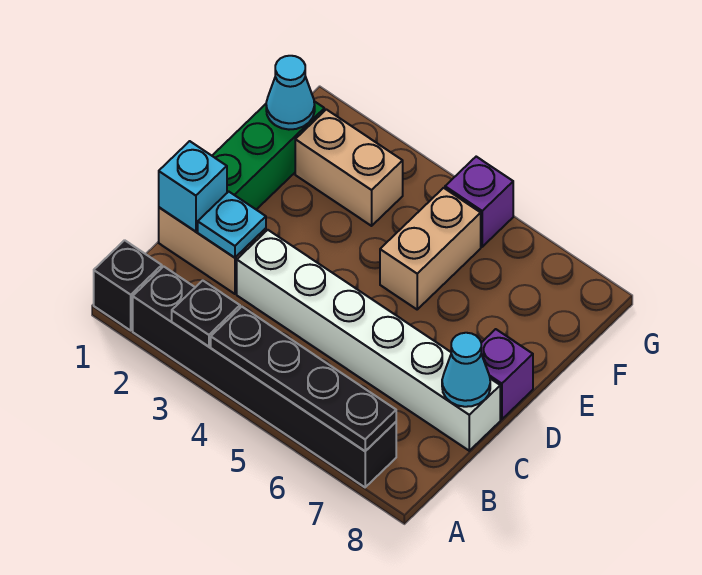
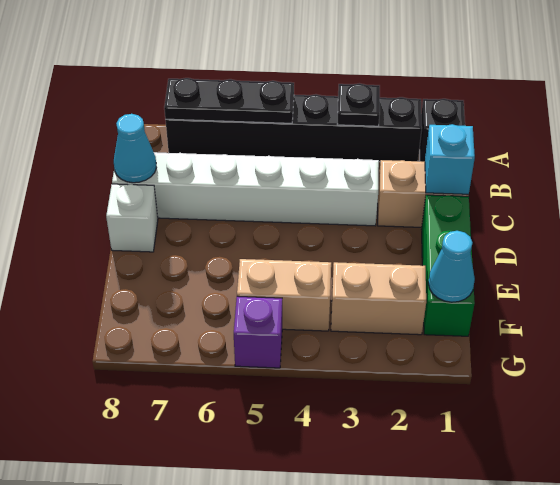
black plate A4:A7 level 2 -> black plate A5:A7 level 2
cyan plate C2 level 2 -> none
purple brick D8 level 1 -> white brick D8 level 1
tan brick E5:F5 level 1 -> tan brick F4:F5 level 1

